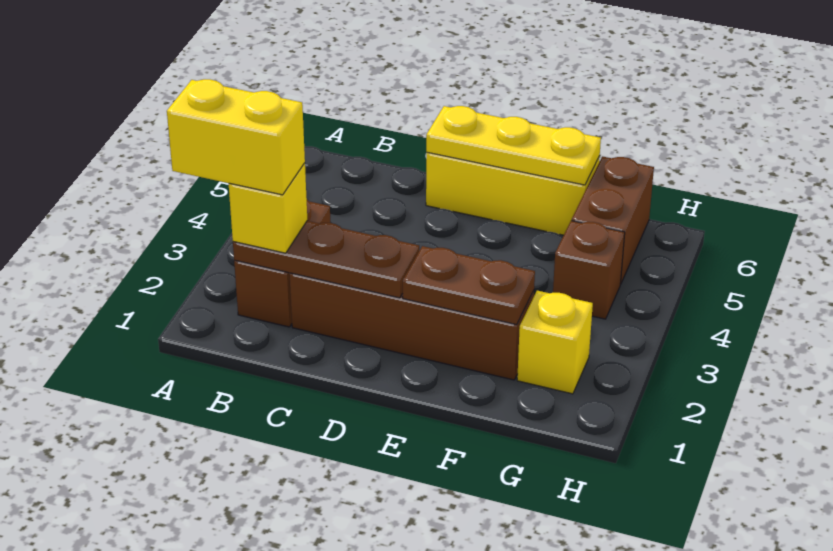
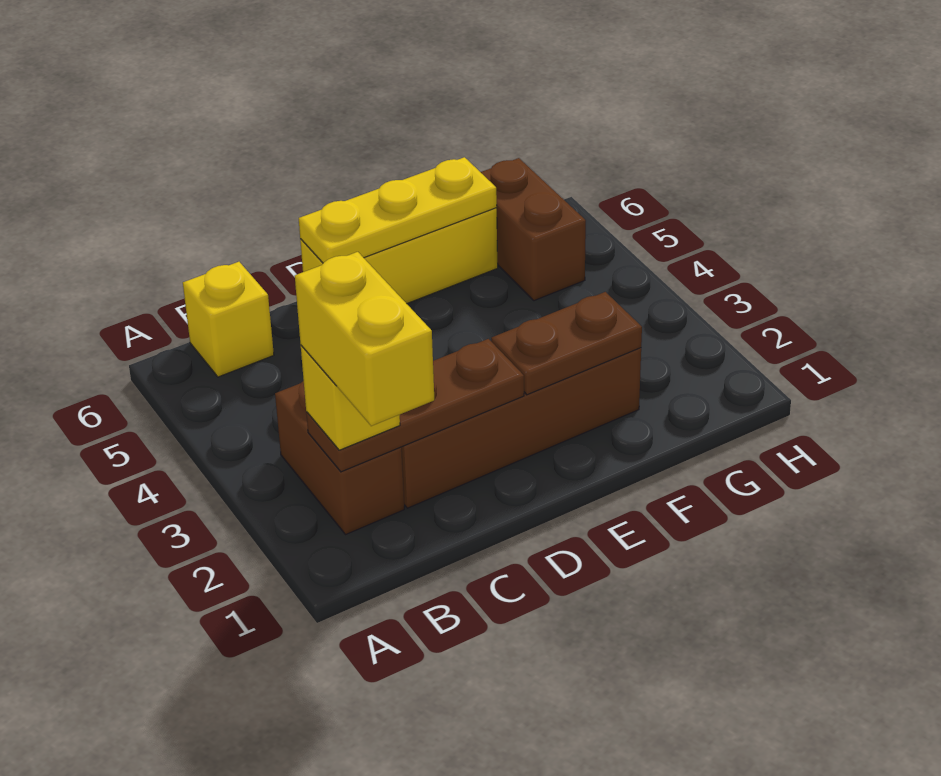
yellow brick A2:B2 level 4 -> yellow brick B1:B2 level 4
yellow brick G2 level 1 -> yellow brick B6 level 1
brown brick G4 level 1 -> none

